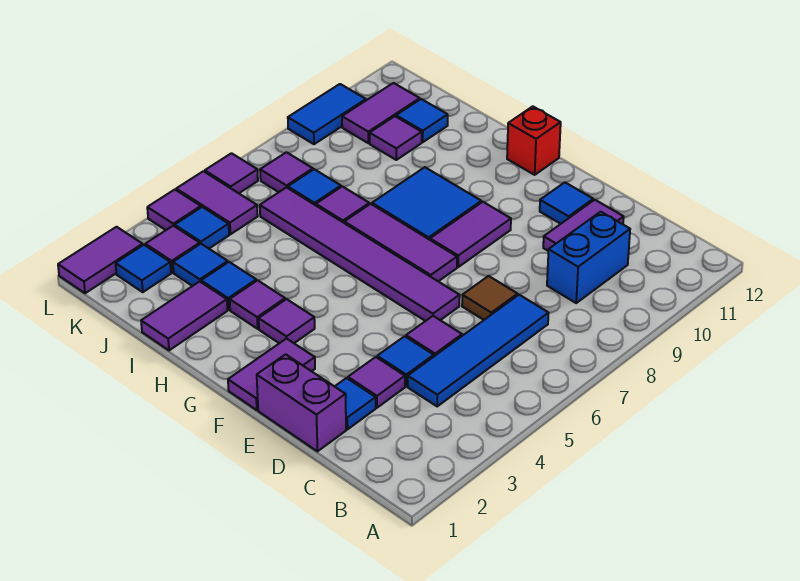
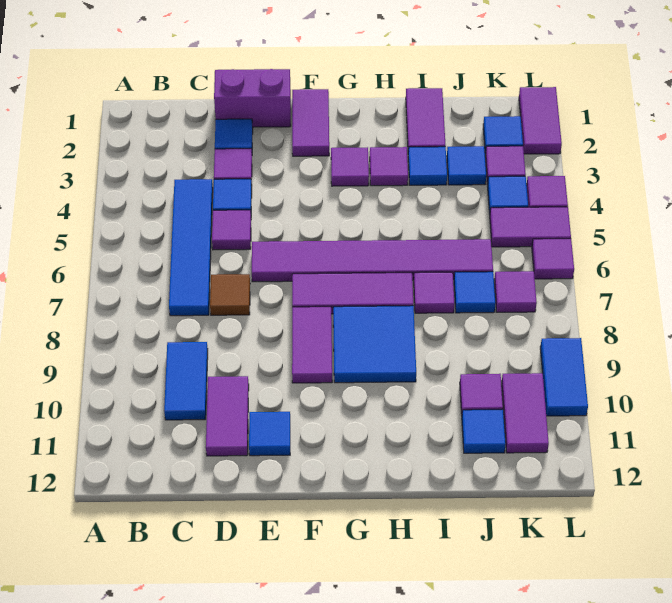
blue brick C9:C10 level 1 -> blue tile C9:C10 level 1
red brick G12 level 1 -> none

